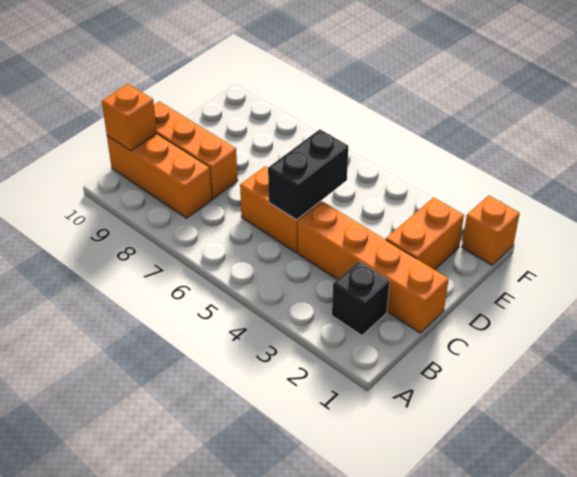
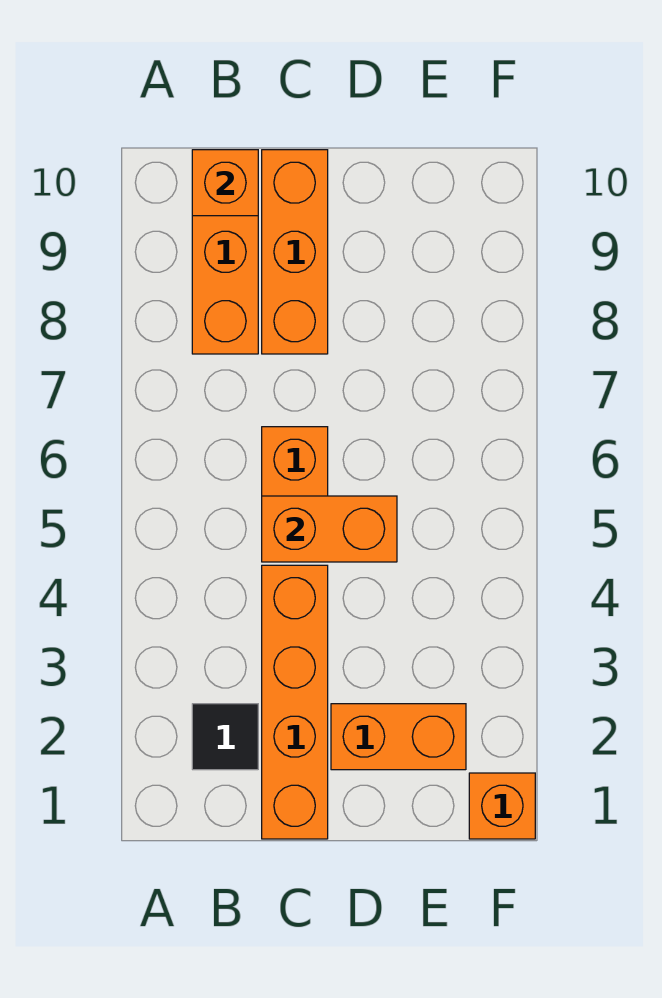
black brick B2 level 1 -> black tile B2 level 1
black brick C5:D5 level 2 -> orange brick C5:D5 level 2

